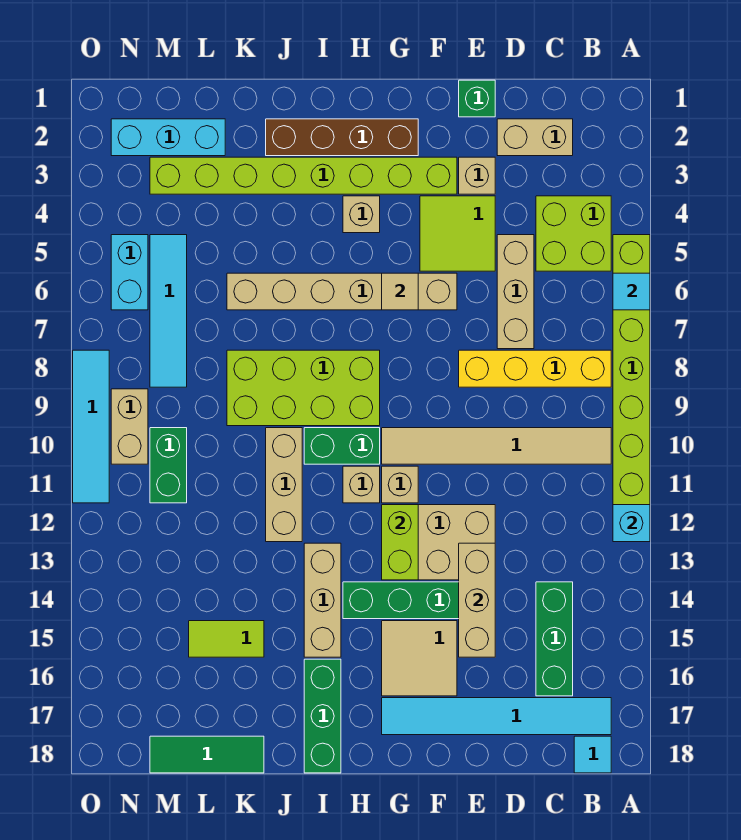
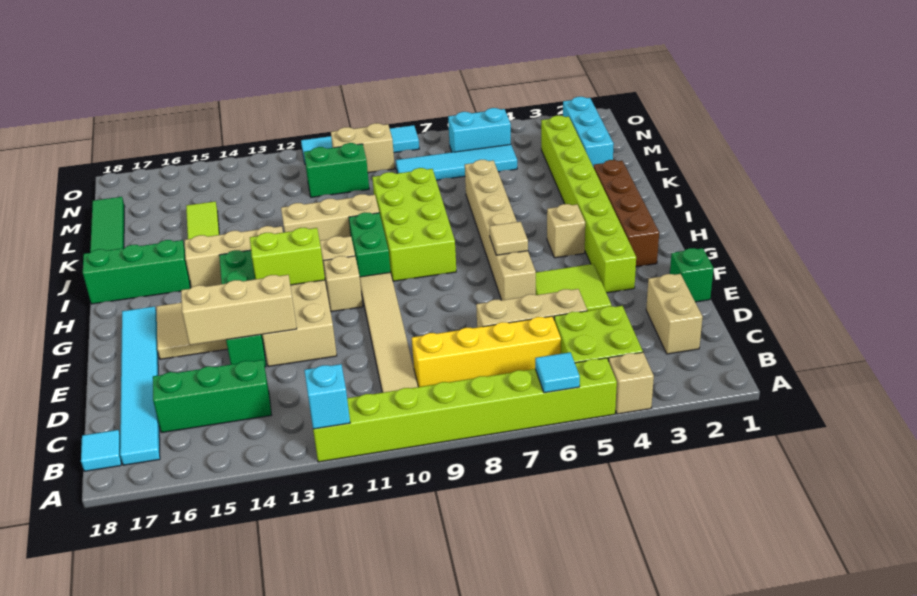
yellow brick B8:E8 level 1 -> yellow brick C6:C9 level 1
tan brick E3 level 1 -> tan brick A4 level 1

